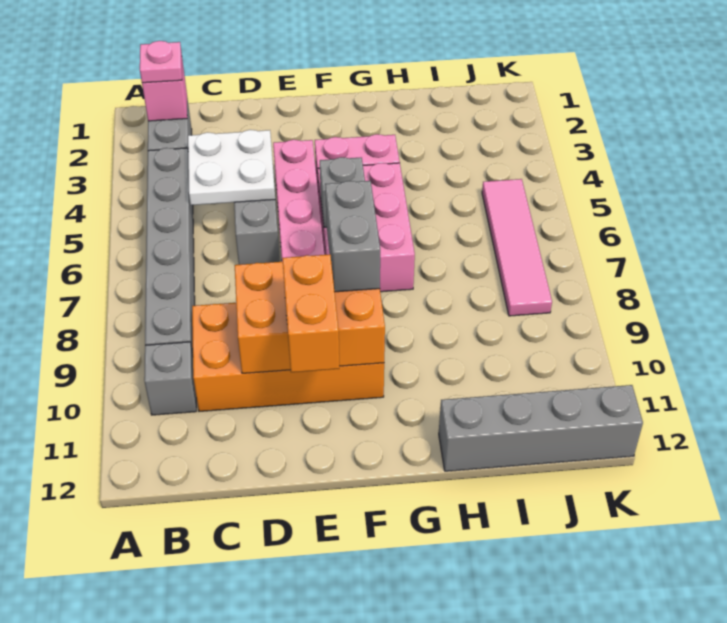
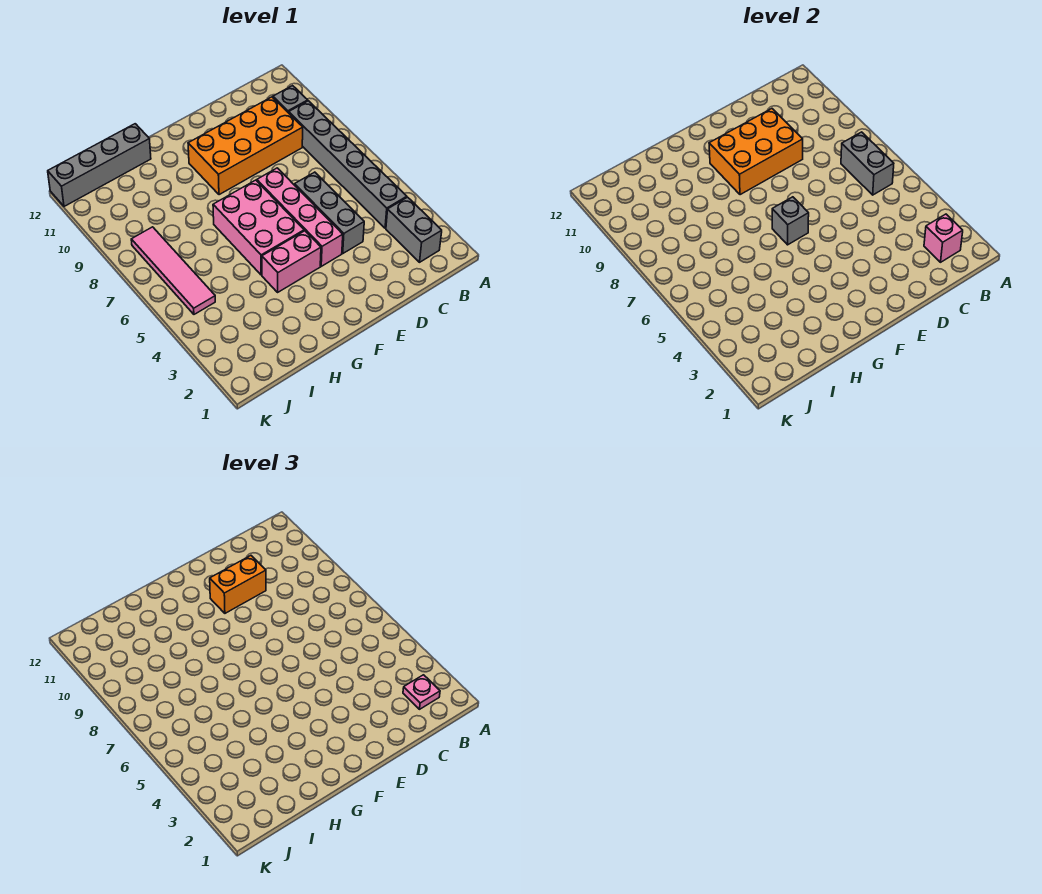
white plate C4:D5 level 2 -> none
orange brick E10:E11 level 3 -> orange brick D10:E10 level 3
grey brick F8:F9 level 3 -> grey brick B6:B7 level 2

